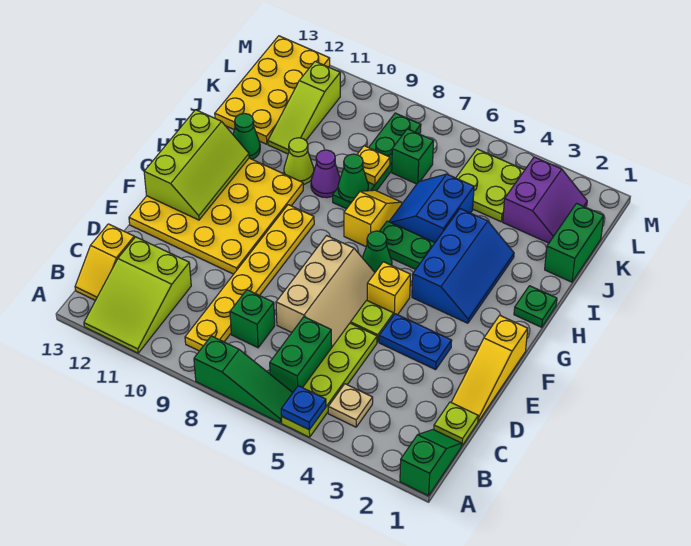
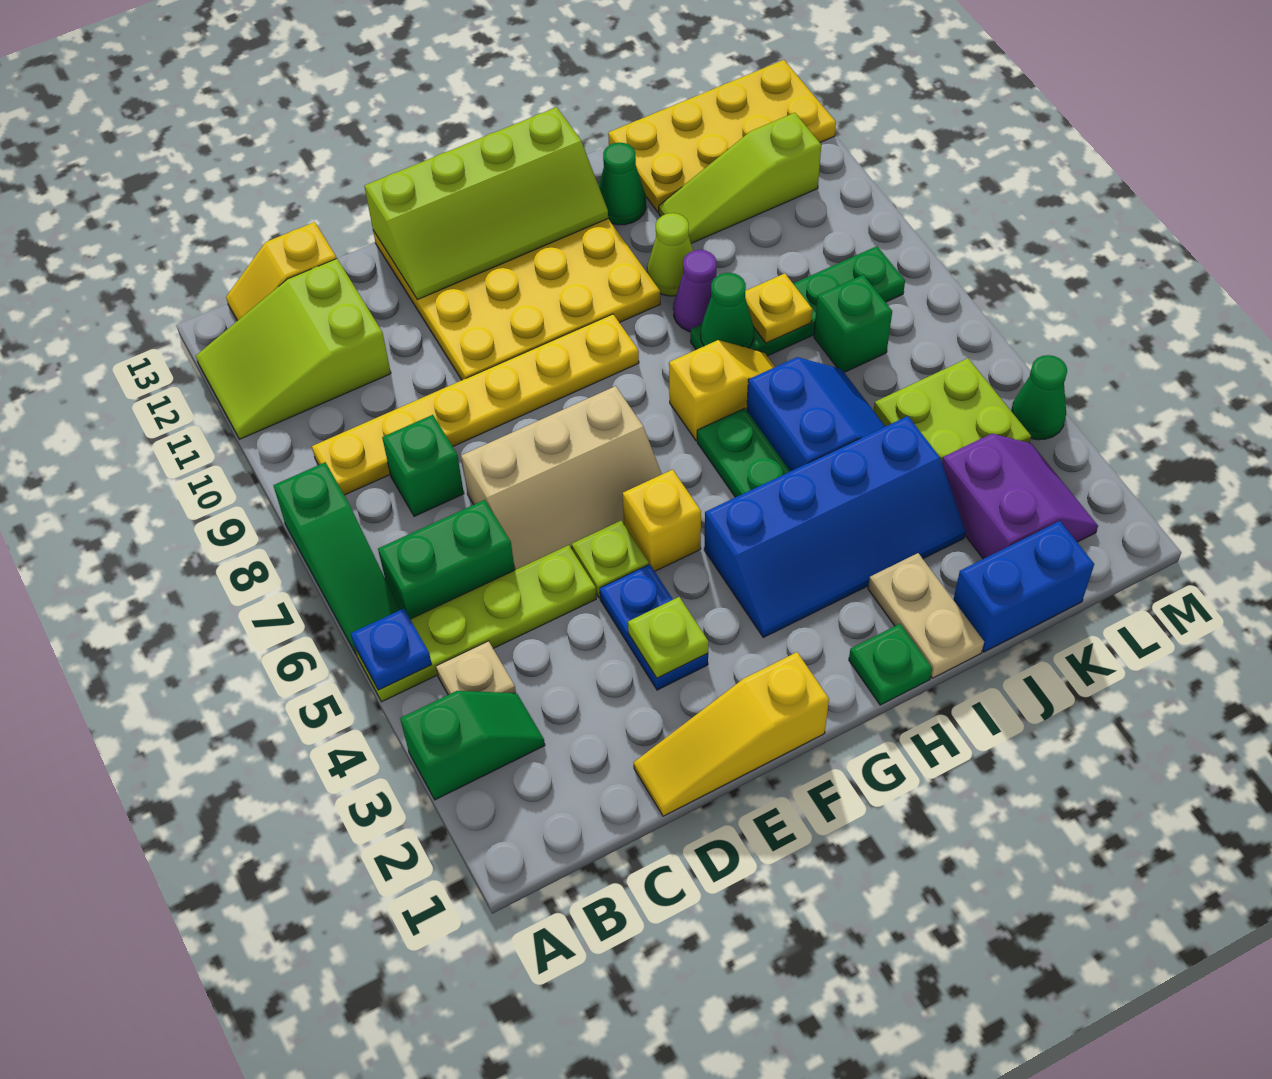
green slope A1:B1 level 1 top A -> green slope A3:B3 level 1 top A
lime plate C1 level 1 -> lime plate E3 level 2
lime slope F12:H13 level 2 top 13 -> lime slope E12:H13 level 2 top 13
blue slope G3:I4 level 1 top 4 -> blue slope G3:J4 level 1 top 4
green cone G6 level 1 -> green cone M4 level 1
none -> tan plate I1:I2 level 1
blue slope I5:J6 level 1 top 5 -> blue slope I5:J6 level 1 top I
green brick J1:K1 level 1 -> blue brick J1:K1 level 1
purple slope K2:L3 level 1 top 3 -> purple slope K2:L3 level 1 top K

